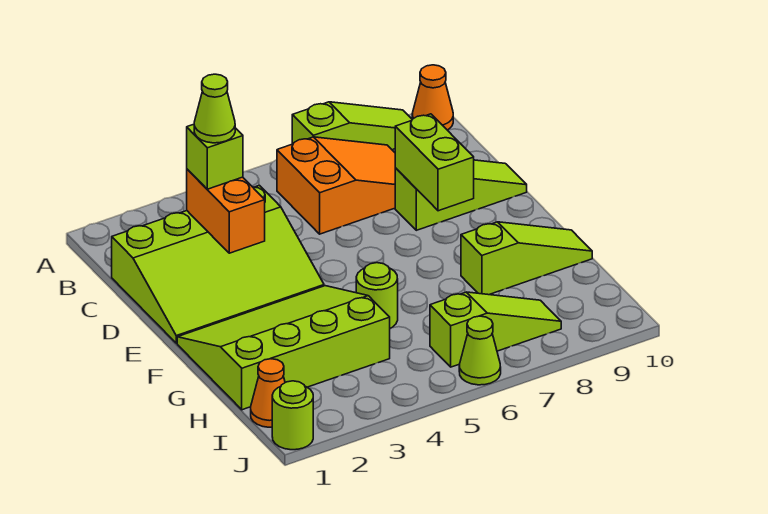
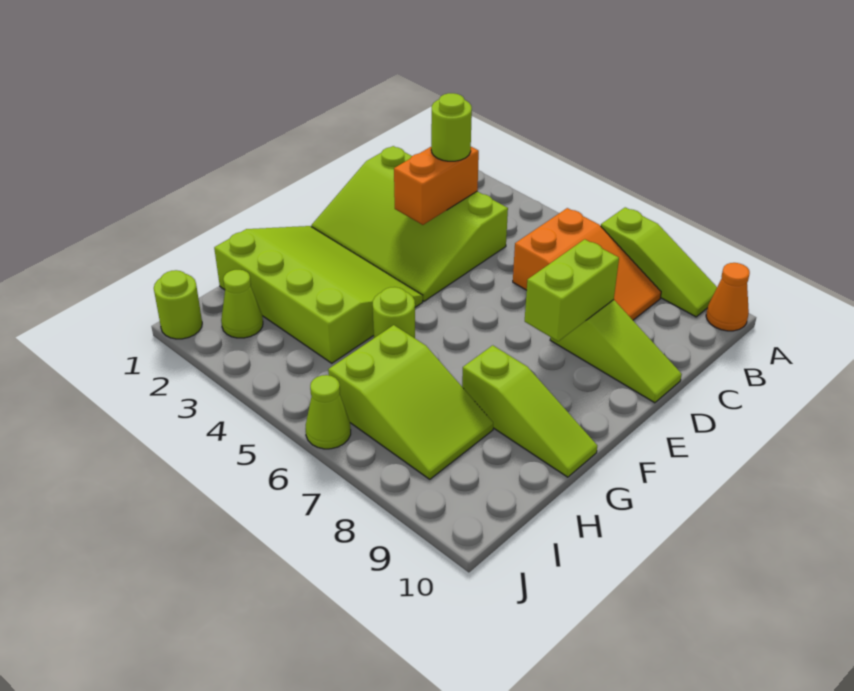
lime brick C3 level 3 -> lime round brick C3 level 3
lime cone C3 level 4 -> lime cone I2 level 1
orange cone I1 level 1 -> none
lime slope I6:I8 level 1 top 6 -> lime slope H6:I8 level 1 top 6

